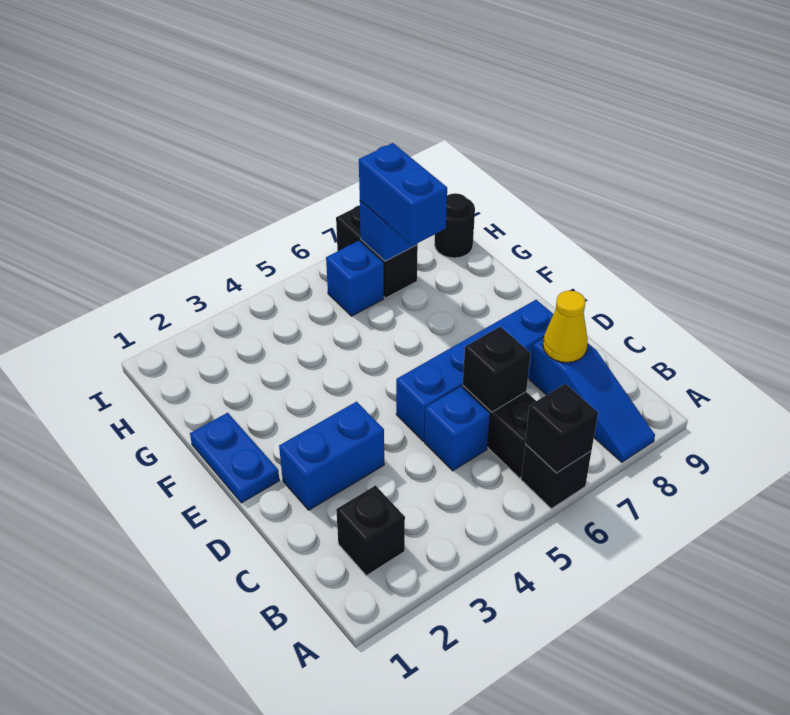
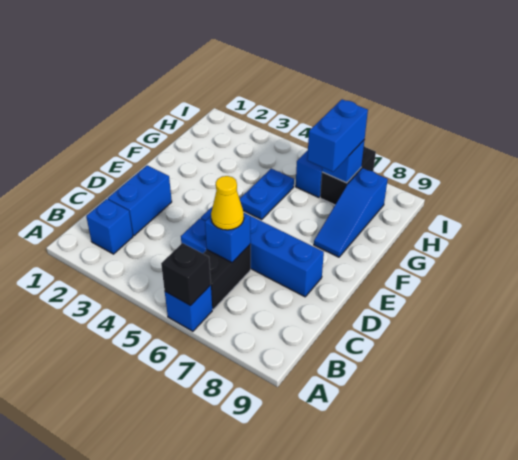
black brick A6 level 1 -> blue brick A6 level 1
blue slope A8:C8 level 1 top C -> blue slope F8:H8 level 1 top H
black brick B2 level 1 -> blue brick B2 level 1
black brick C6 level 2 -> blue brick C6 level 2
yellow cone C8 level 2 -> yellow cone C6 level 3
blue brick D2:D3 level 1 -> blue brick C2:D2 level 1
blue plate E1:F1 level 1 -> blue plate F5:G5 level 1
black round brick H9 level 1 -> none

